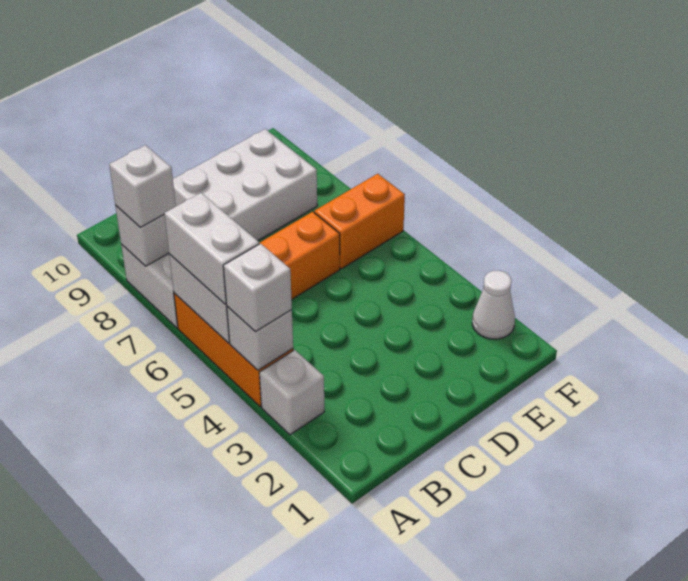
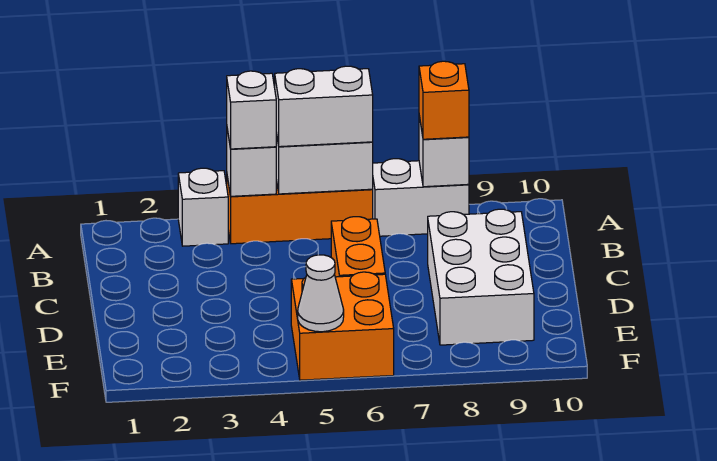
white brick A8 level 3 -> orange brick A8 level 3
orange brick E6:F6 level 1 -> orange brick E5:F6 level 1
white cone F2 level 1 -> white cone F5 level 2

